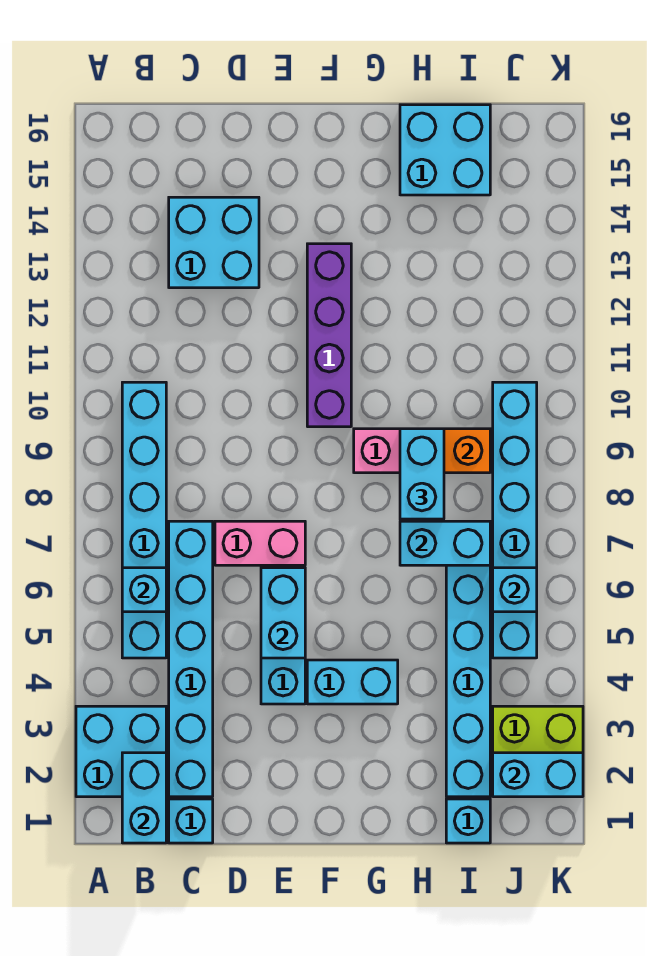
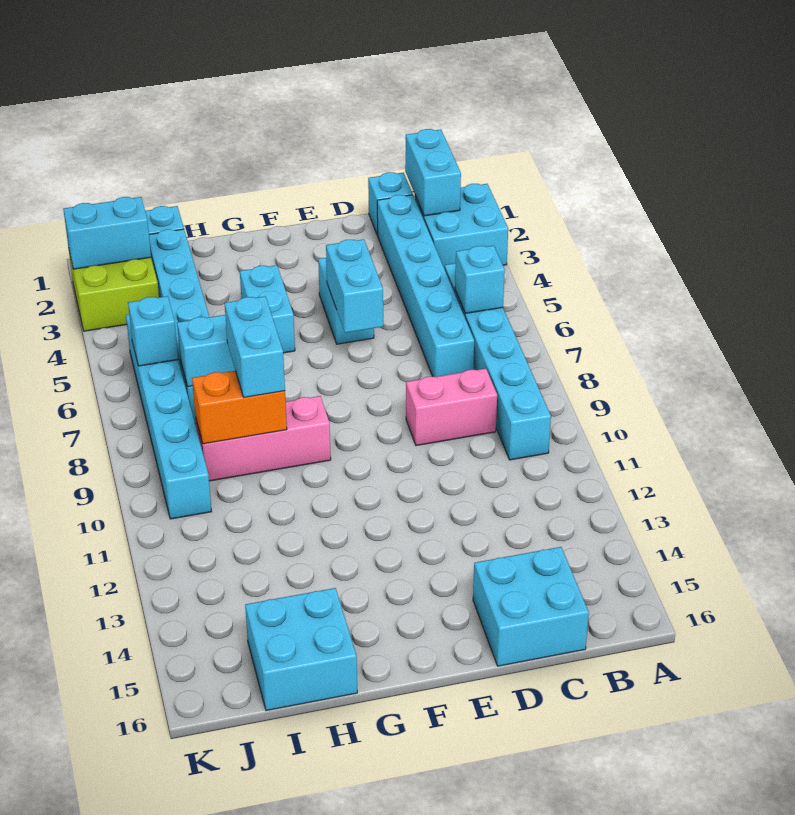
cyan brick C13:D14 level 1 -> cyan brick C15:D16 level 1
pink brick D7:E7 level 1 -> pink brick C9:D9 level 1
cyan brick F4:G4 level 1 -> cyan brick G4:G5 level 1
purple brick F10:F13 level 1 -> none

